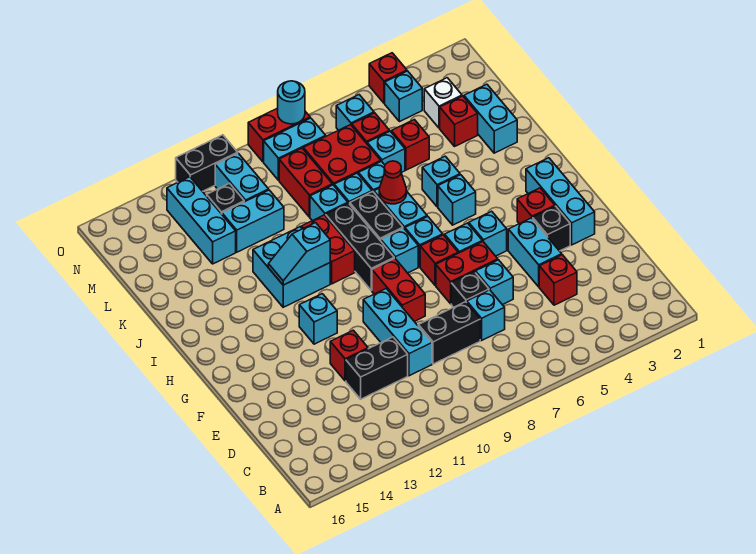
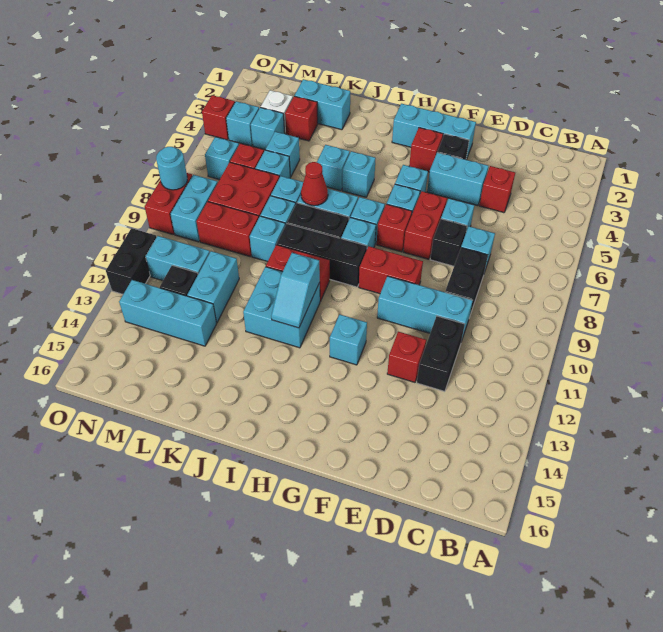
red brick L5 level 1 -> cyan brick L5 level 1
none -> cyan brick M4 level 1

